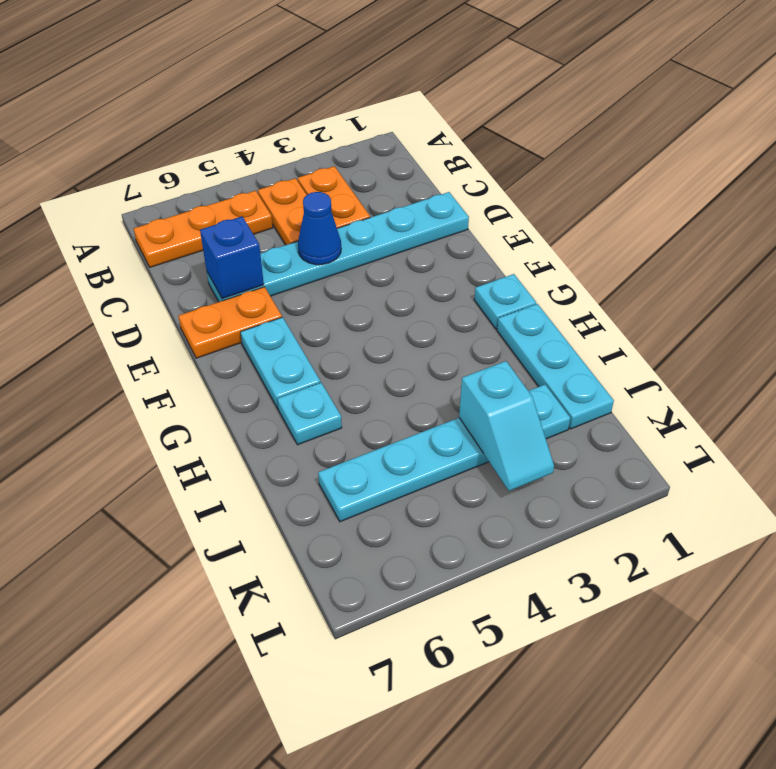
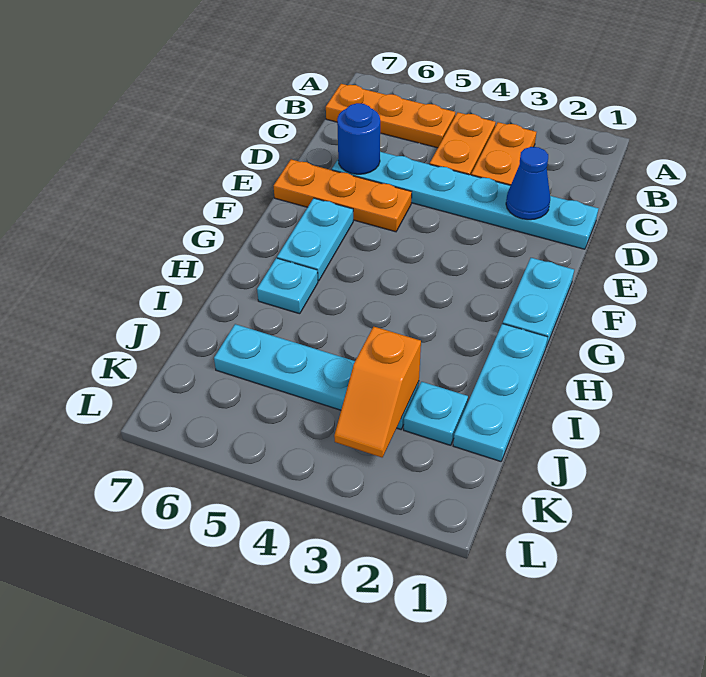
blue cone D4 level 2 -> blue cone D2 level 2
blue brick D6 level 2 -> blue round brick D6 level 2
orange plate E6:E7 level 1 -> orange plate E5:E7 level 1
cyan plate G1 level 1 -> cyan plate F1:G1 level 1
cyan slope J3:K3 level 2 top J -> orange slope J3:K3 level 2 top J

